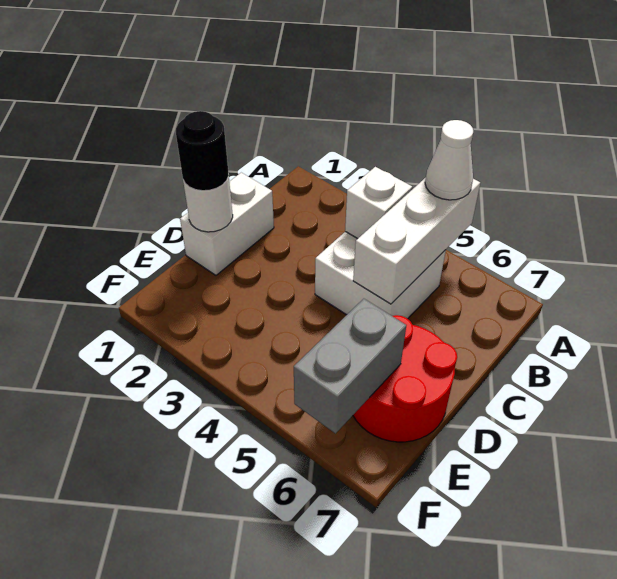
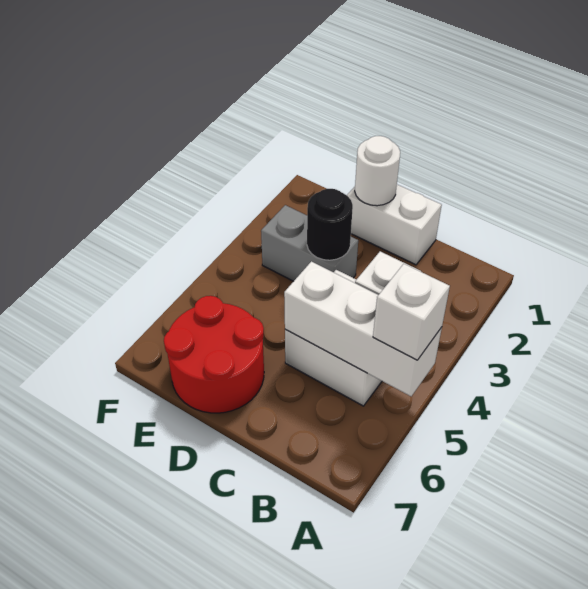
white cone A5 level 3 -> white brick A5 level 3
black round brick D1 level 3 -> black round brick D3 level 2
grey brick E6:F6 level 2 -> grey brick D3:E3 level 1

